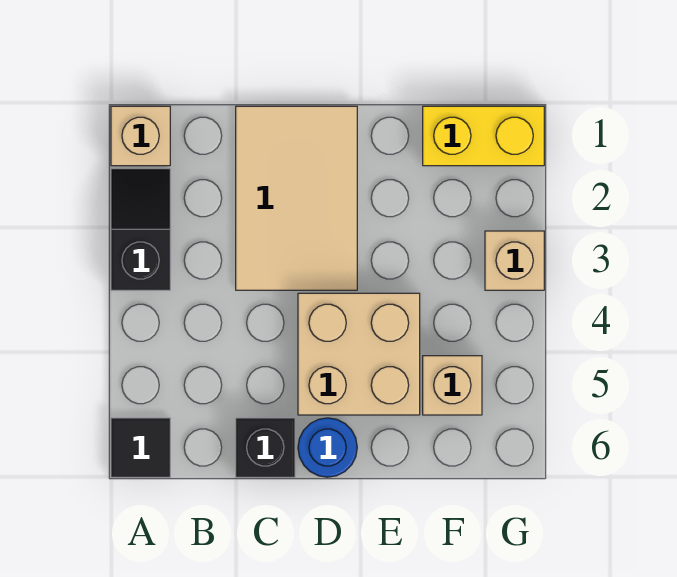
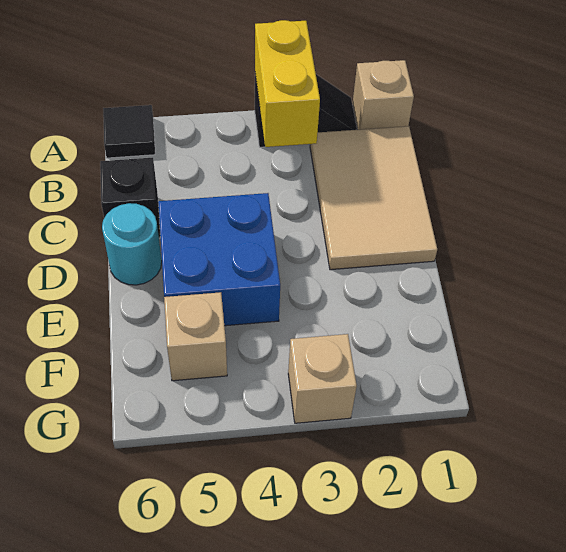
tan tile C1:D3 level 1 -> tan tile B1:D2 level 1
tan brick D4:E5 level 1 -> blue brick D4:E5 level 1
blue round brick D6 level 1 -> cyan round brick D6 level 1
yellow brick F1:G1 level 1 -> yellow brick A3:B3 level 2

